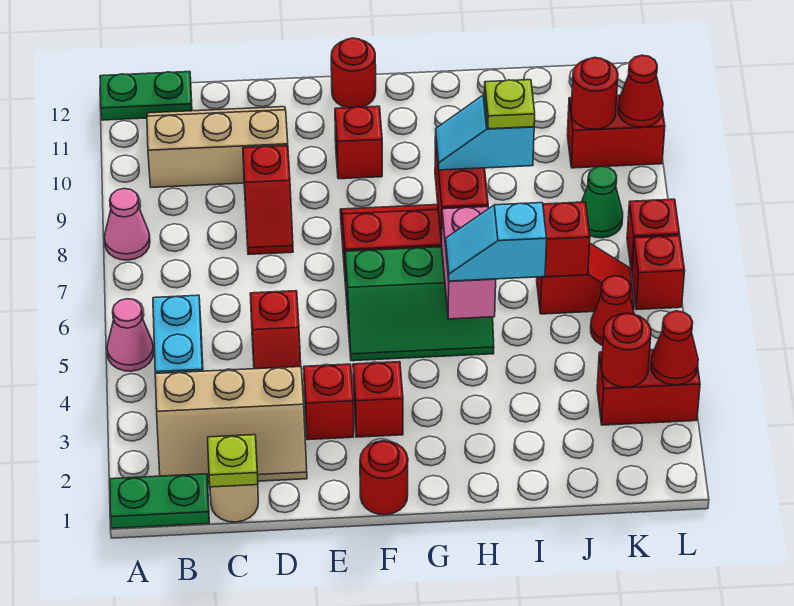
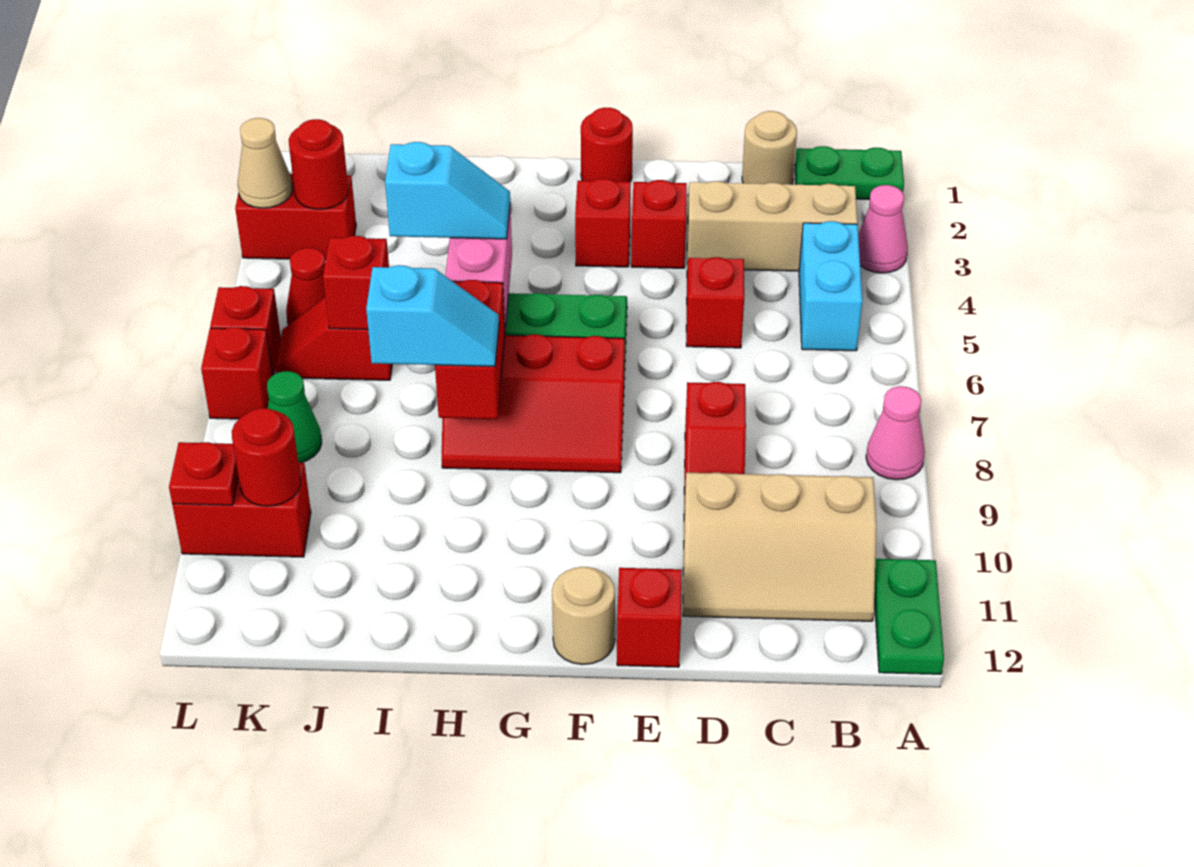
pink cone A5 level 1 -> pink cone A3 level 1
green plate A12:B12 level 1 -> green plate A11:A12 level 1
lime plate C1 level 2 -> none
red slope D8:D9 level 1 top 9 -> red slope D8:D9 level 1 top 8
red brick F10 level 1 -> red brick E12 level 1
red round brick F12 level 1 -> tan round brick F12 level 1
lime plate I8 level 4 -> none
red cone L3 level 2 -> tan cone L3 level 2
red cone L10 level 2 -> red plate L10 level 2

